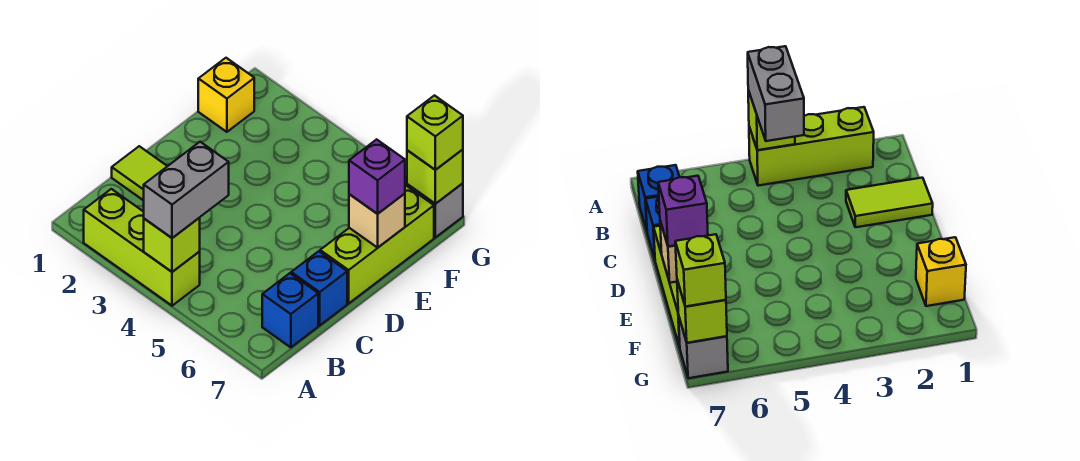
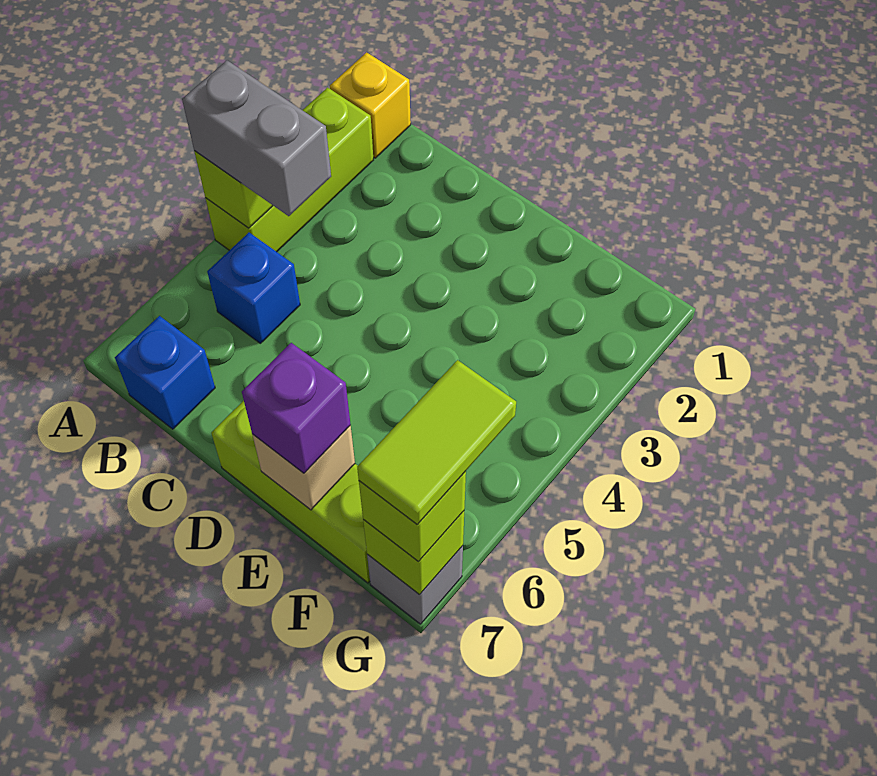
lime tile C1:C2 level 1 -> lime tile G6:G7 level 4
blue brick C7 level 1 -> blue brick B5 level 1
yellow brick F1 level 1 -> yellow brick A1 level 1

